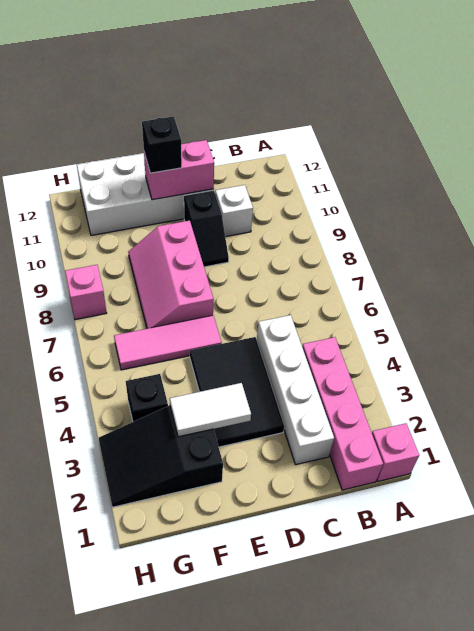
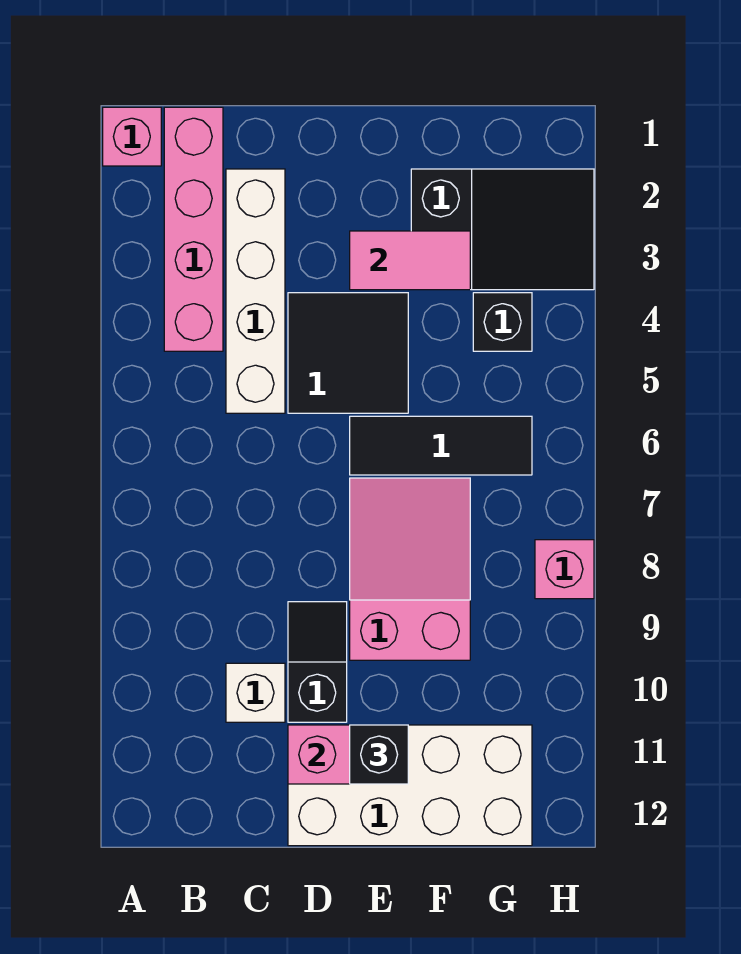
black tile D3:E5 level 1 -> black tile D4:E5 level 1
white tile E3:F3 level 2 -> pink tile E3:F3 level 2
pink tile E6:G6 level 1 -> black tile E6:G6 level 1
pink slope E7:F9 level 1 top E -> pink slope E7:F9 level 1 top 9

